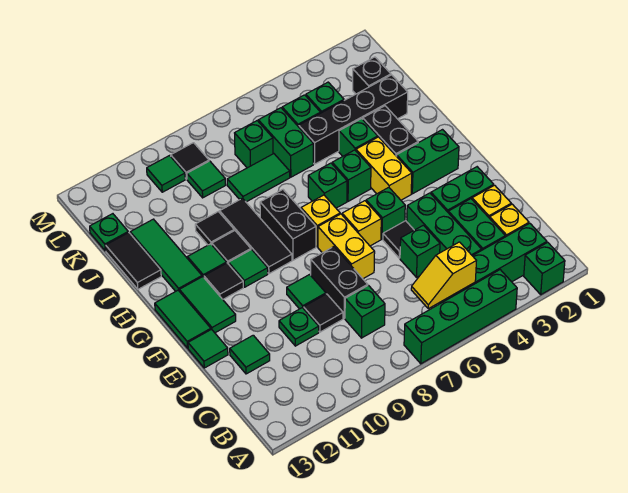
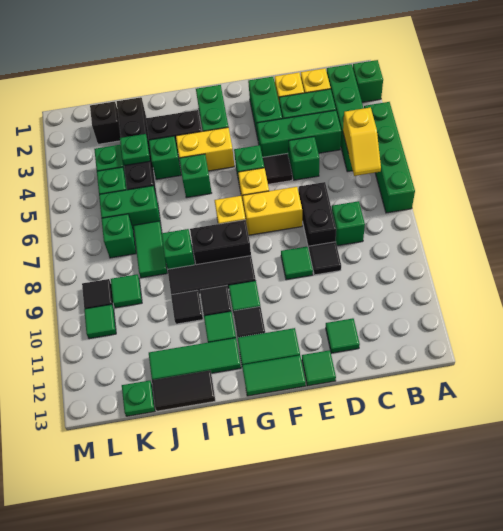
black brick D8:E8 level 1 -> black brick D7:D8 level 1
green plate D10 level 1 -> green plate J4 level 2
green brick H6 level 1 -> green brick I8 level 1

